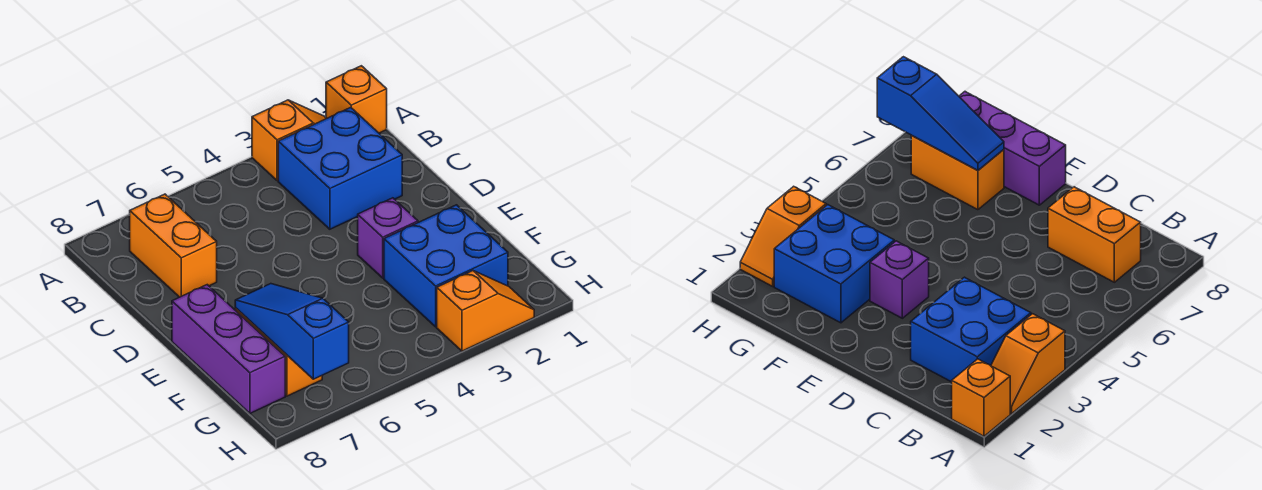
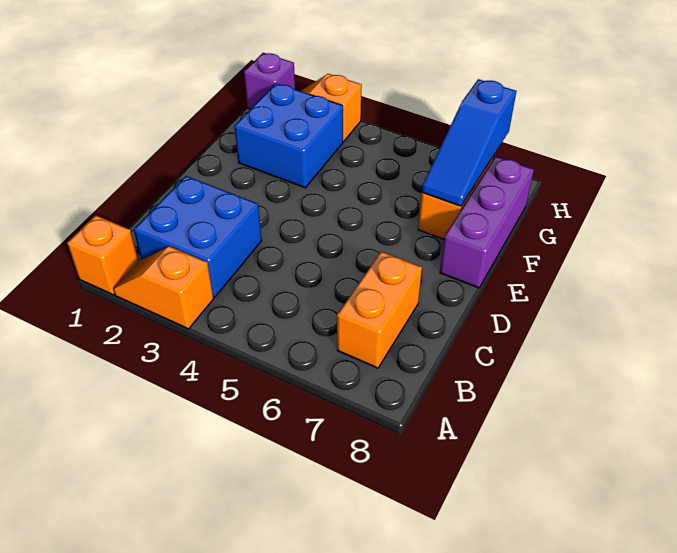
purple brick E3 level 1 -> purple brick H1 level 1

